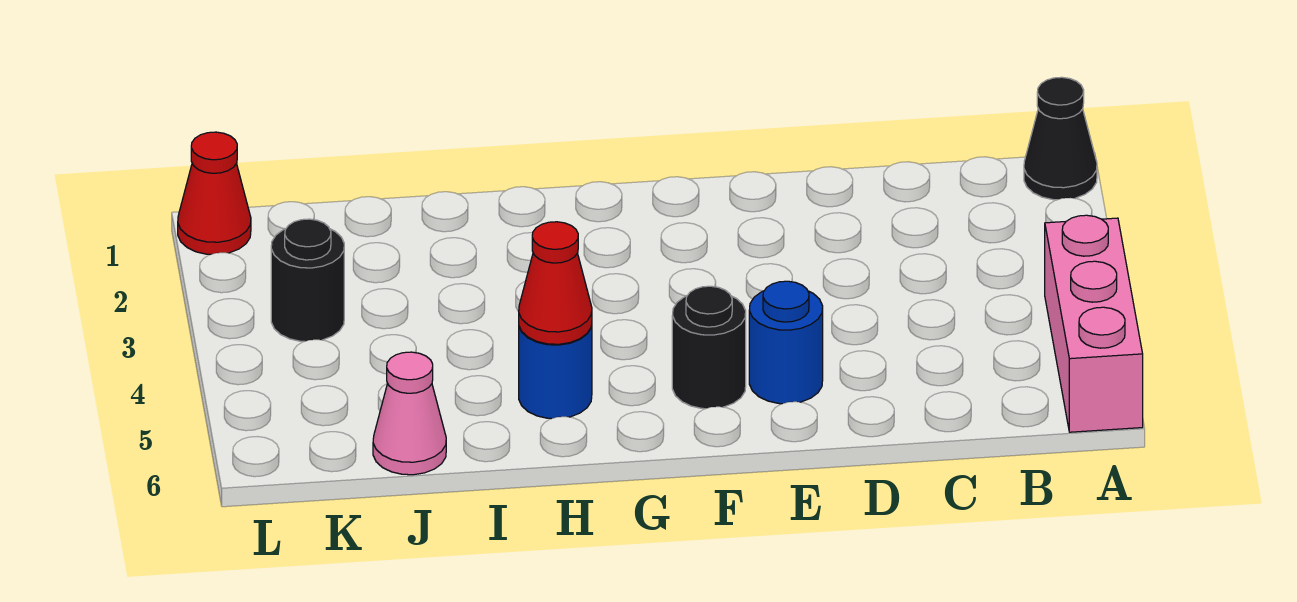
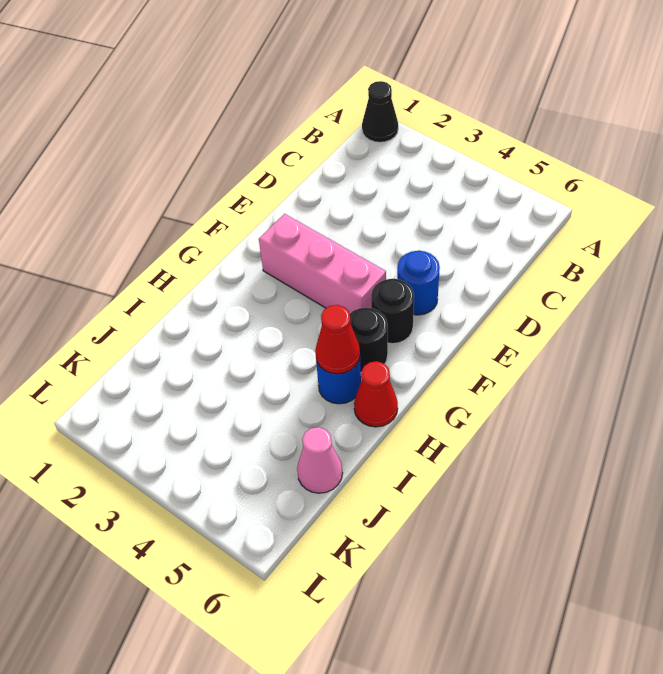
pink brick A4:A6 level 1 -> pink brick F2:F4 level 1
black round brick K3 level 1 -> black round brick G5 level 1
red cone L1 level 1 -> red cone H6 level 1

